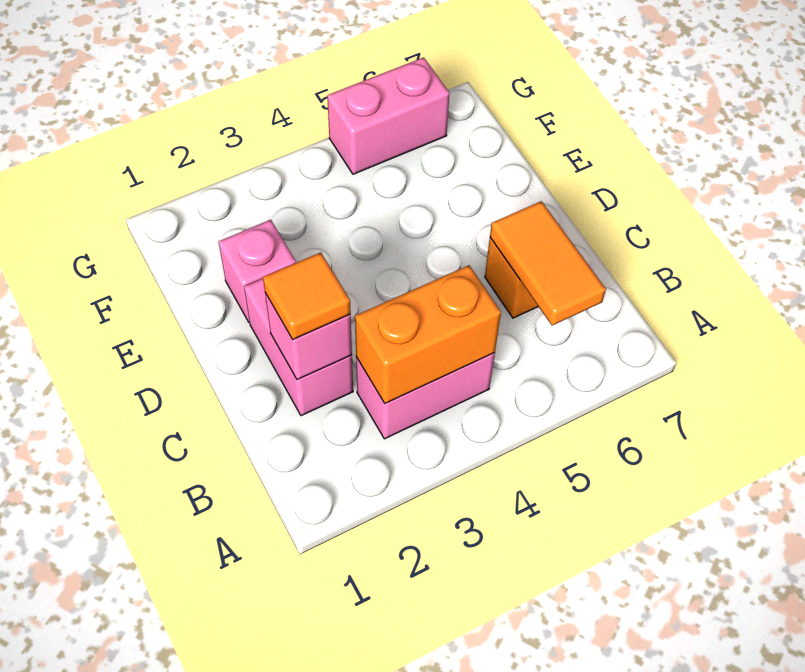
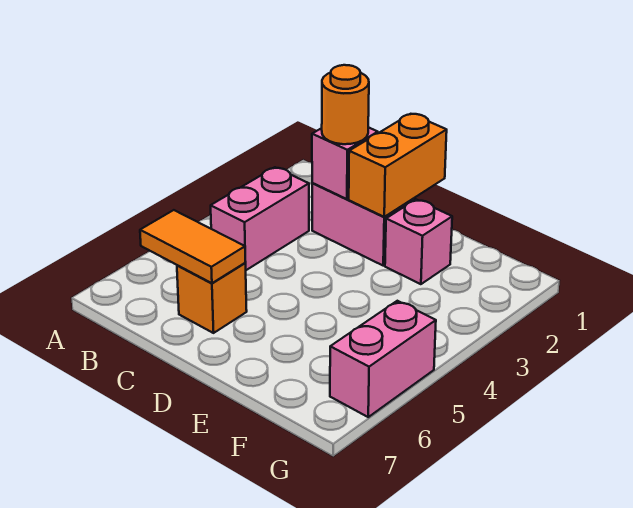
orange brick B3:B4 level 2 -> orange brick D1:D2 level 2
orange tile C2 level 3 -> orange round brick C2 level 3

